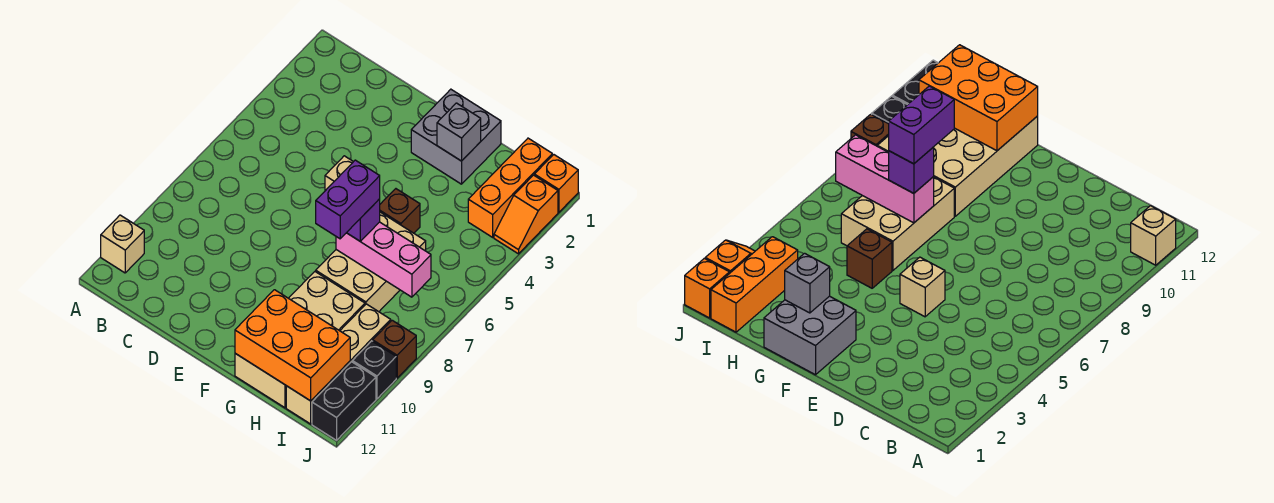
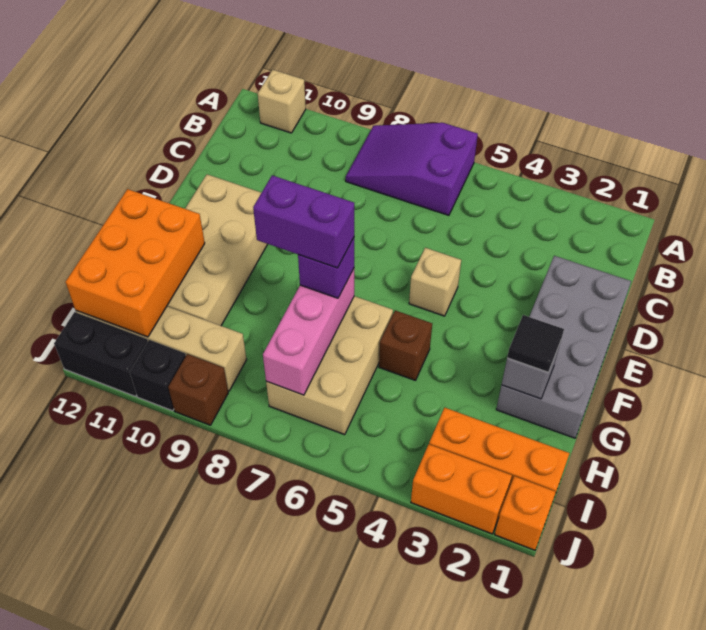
none -> purple slope A6:B8 level 1 top 6
grey brick F1:G2 level 1 -> grey brick D1:G2 level 1
none -> black tile G2 level 3
tan brick G6:H8 level 1 -> tan brick G6:I7 level 1
tan brick G9:H12 level 1 -> tan brick E10:H11 level 1
orange slope J2:J3 level 1 top 2 -> orange brick J2:J3 level 1

